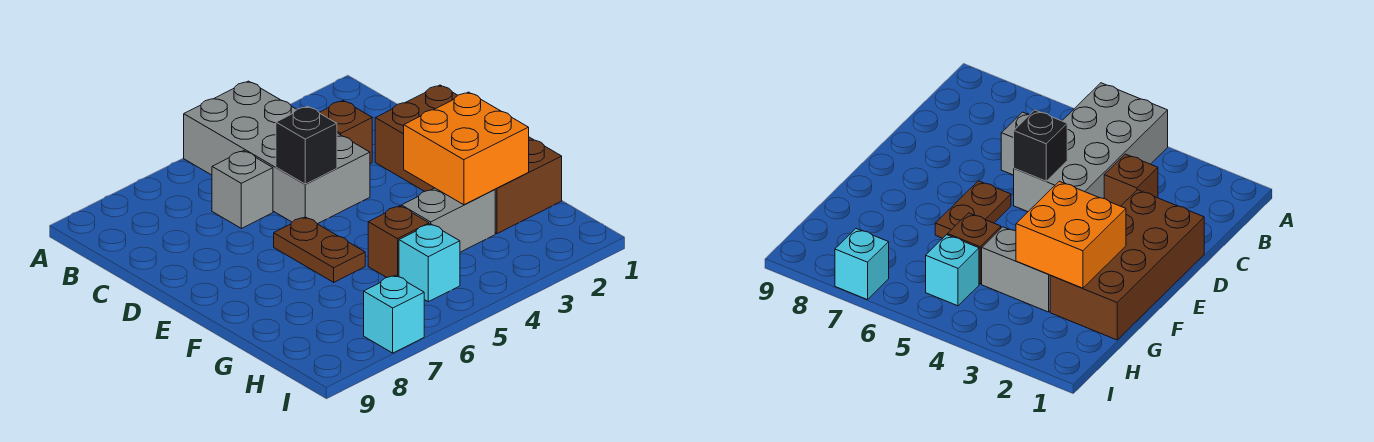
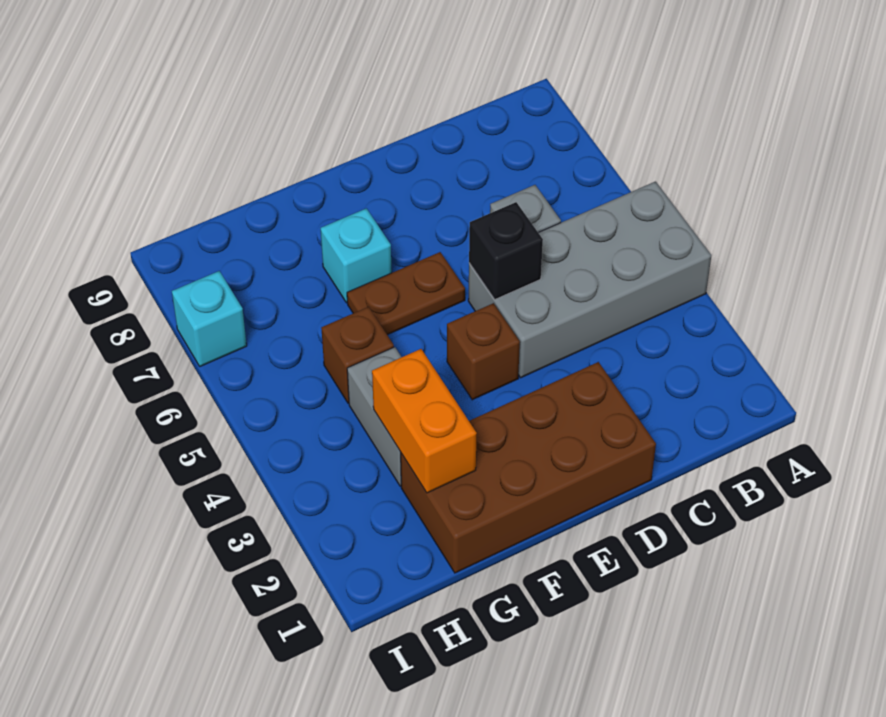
brown brick C3 level 1 -> brown brick E4 level 1
orange brick F2:G3 level 2 -> orange brick G2:G3 level 2
cyan brick H5 level 1 -> cyan brick F7 level 1

